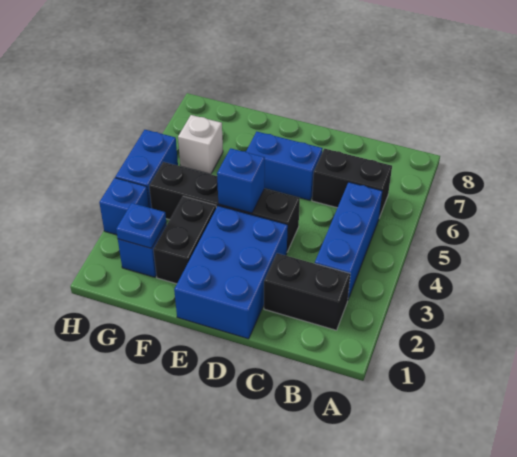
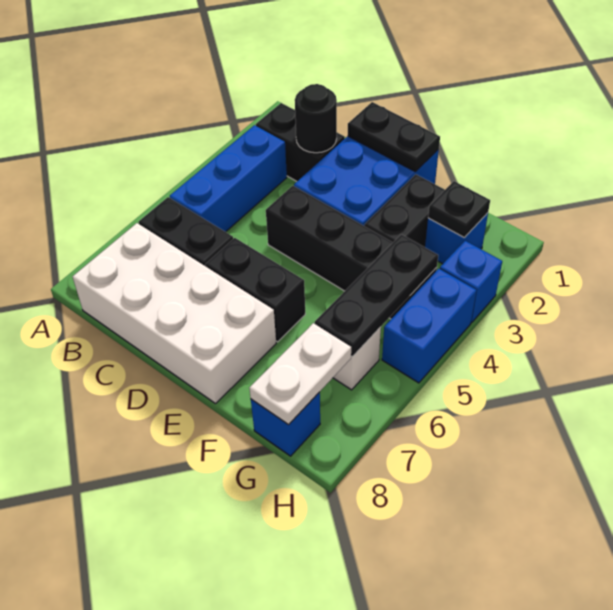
none -> white brick B7:E8 level 1
none -> black round brick C2 level 2
none -> black plate D1:E1 level 2
blue brick D6:E6 level 1 -> black brick D6:E6 level 1
blue brick E4 level 2 -> blue brick G8 level 1
blue plate G2 level 2 -> black plate G2 level 2
none -> black plate G4:G6 level 2
none -> white plate G7:G8 level 2

